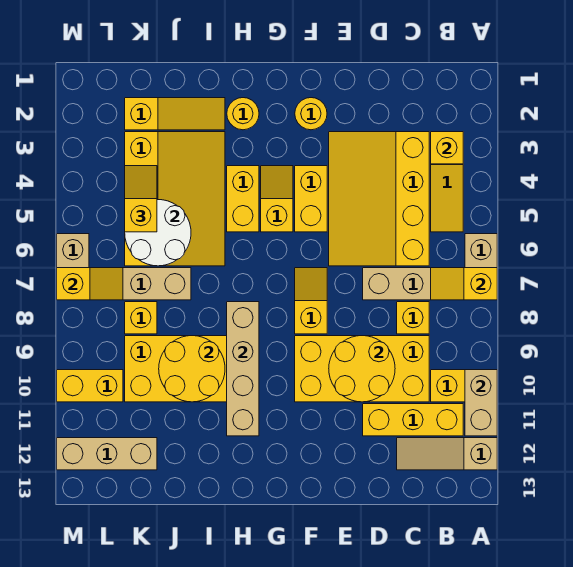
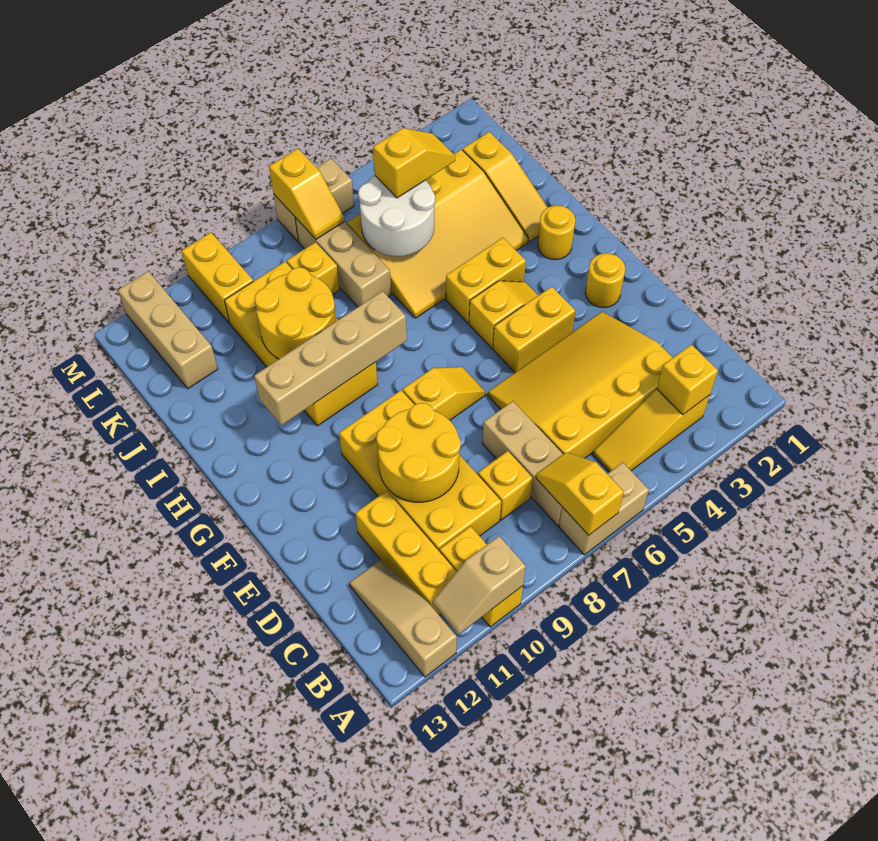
tan brick A10:A11 level 2 -> tan slope A10:A11 level 2 top 10

